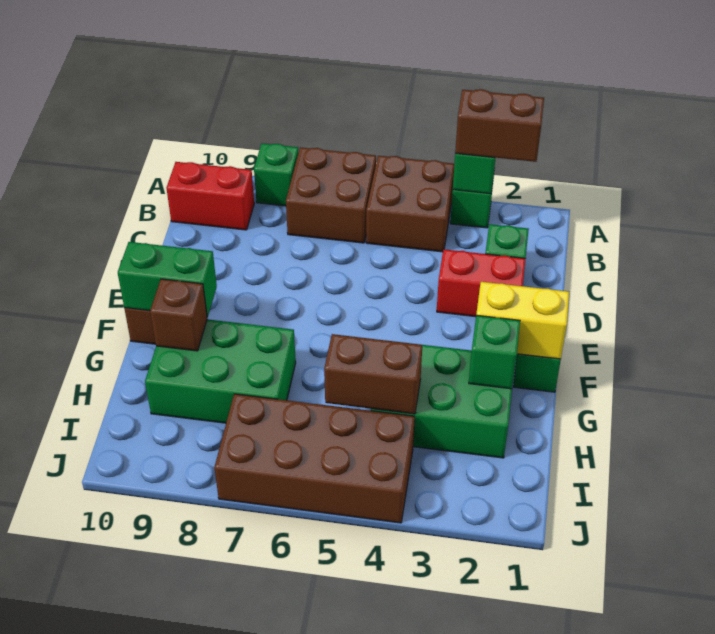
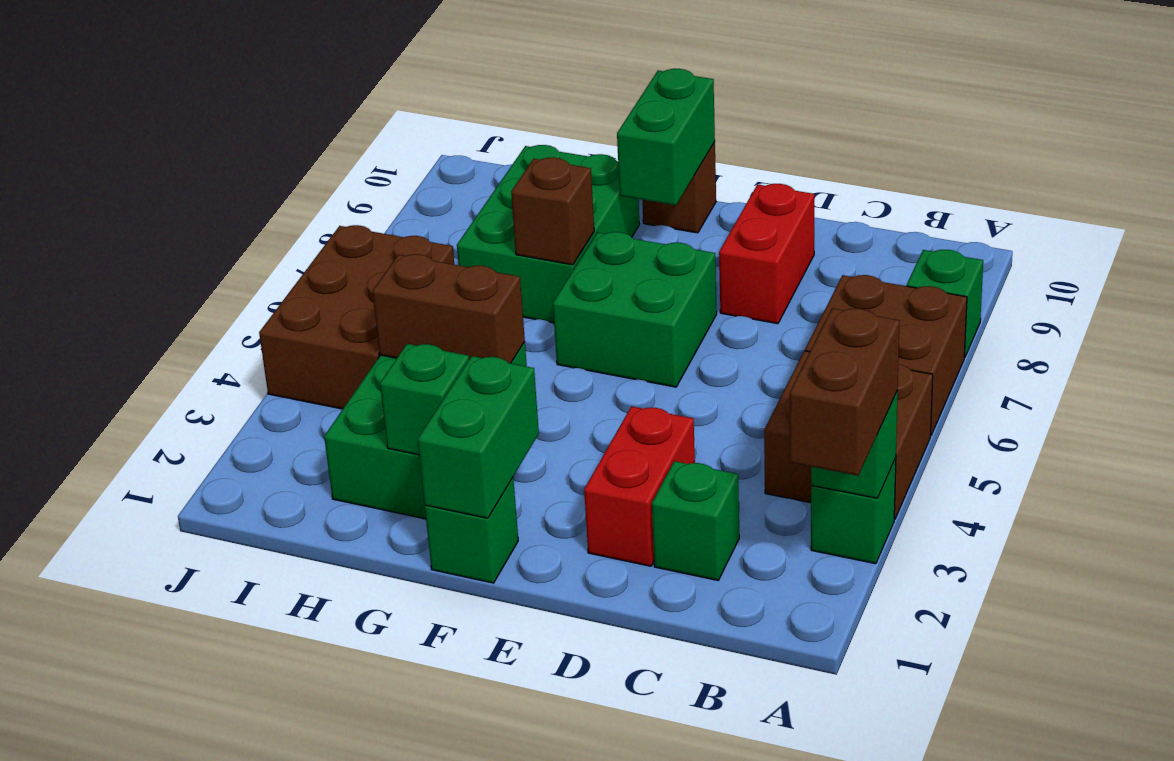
red brick B9:B10 level 1 -> red brick D8:D9 level 1
none -> green brick E6:F7 level 1
yellow brick F1:F2 level 2 -> green brick F1:F2 level 2
brown brick G9 level 2 -> brown brick G7 level 2
brown brick H4:H5 level 2 -> brown brick G4:H4 level 2
brown brick I4:J7 level 1 -> brown brick I4:J6 level 1

